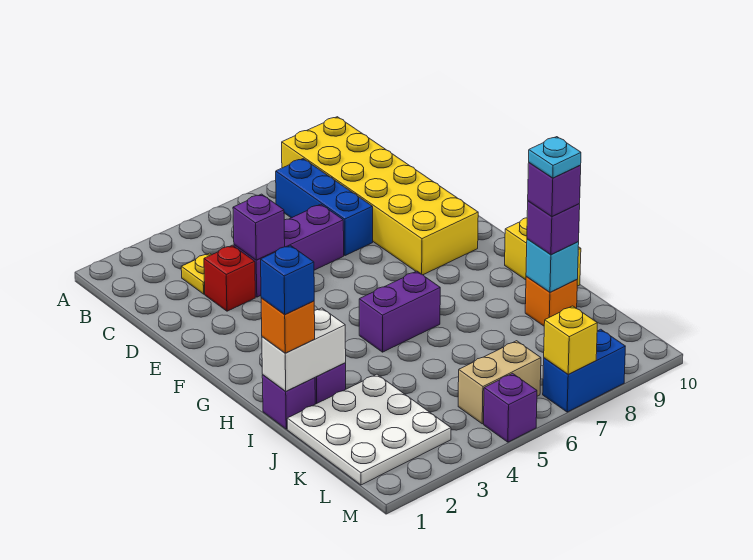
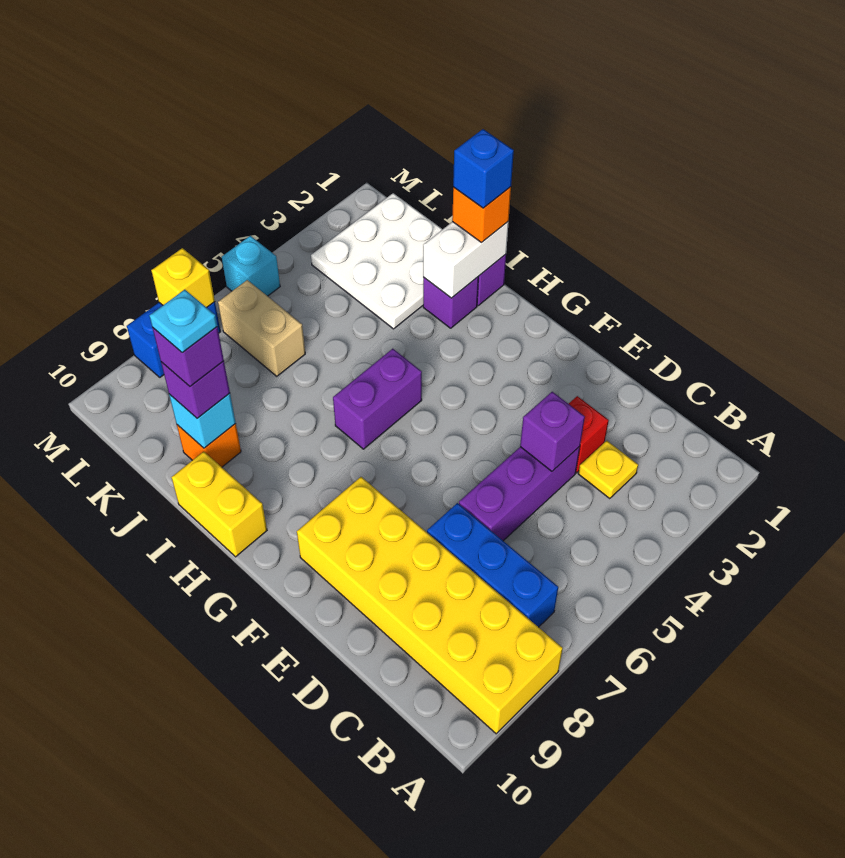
tan brick L5:L6 level 1 -> tan brick K6:L6 level 1
purple brick M5 level 1 -> cyan brick M5 level 1

